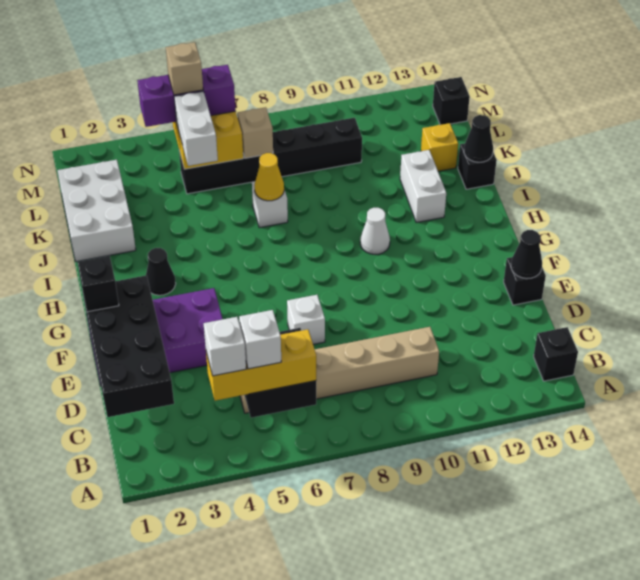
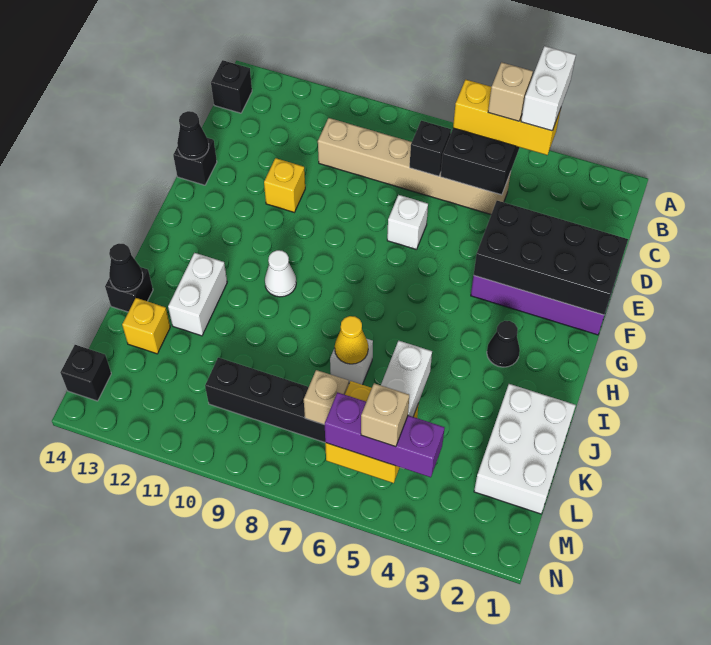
white brick B4 level 4 -> white brick A4:B4 level 4
white brick B5 level 4 -> tan brick B5 level 4
black brick C1:F2 level 2 -> black brick E1:F4 level 2
none -> yellow brick E11 level 1
black brick F1 level 3 -> black brick C7 level 2

